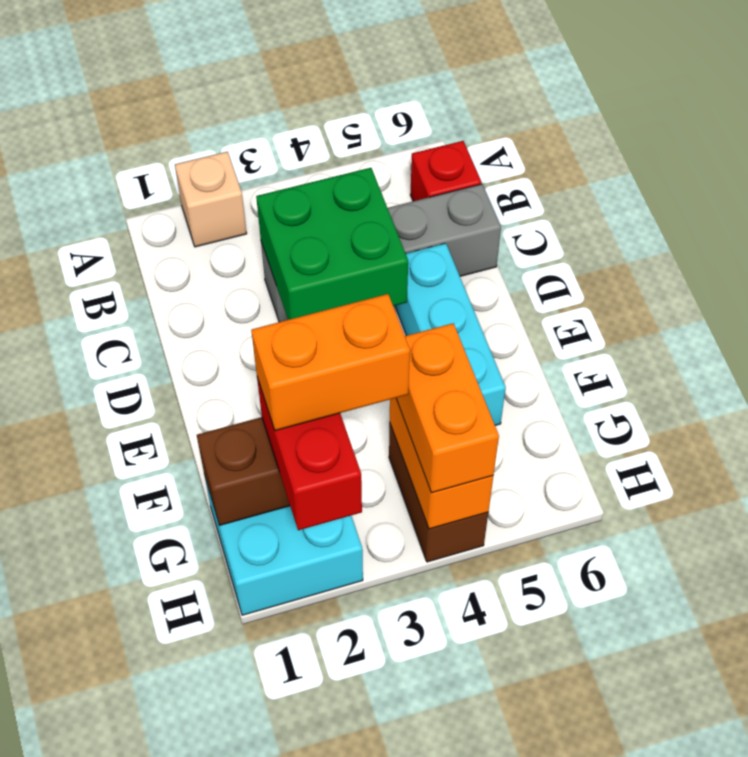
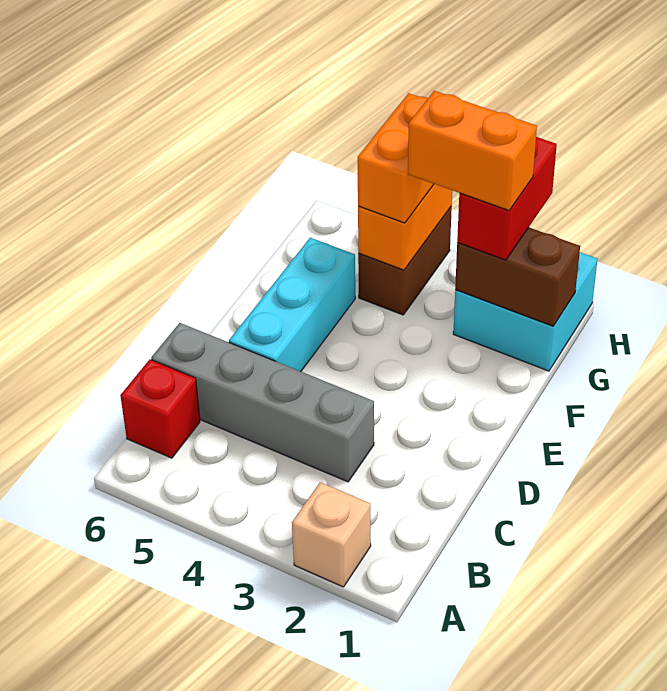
green brick C3:D4 level 2 -> none

